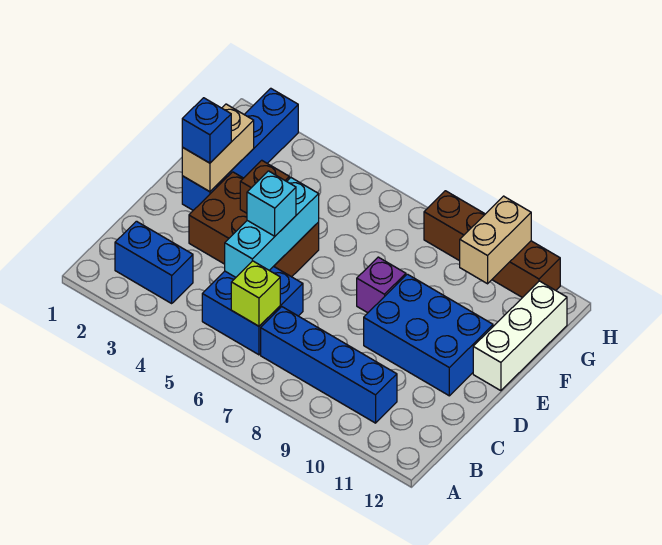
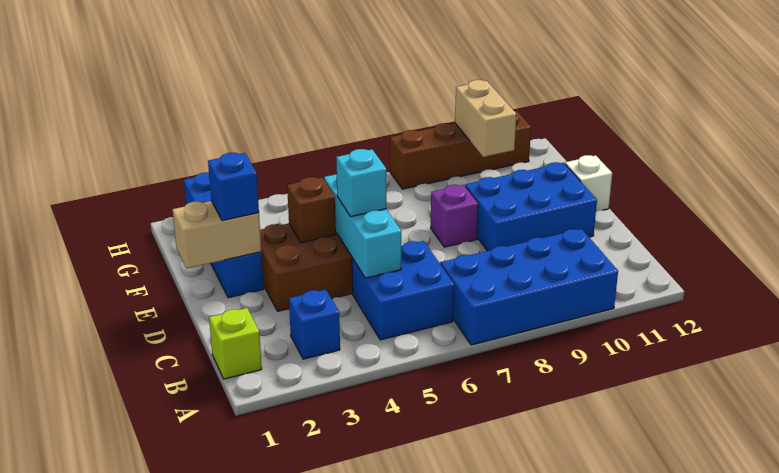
blue brick B2:B3 level 1 -> blue brick B3 level 1
lime brick B6 level 2 -> lime brick B1 level 1
blue brick B7:B10 level 1 -> blue brick A7:B10 level 1
tan brick E2:F2 level 2 -> tan brick E1:E2 level 2
white brick E12:G12 level 1 -> white brick E12 level 1

